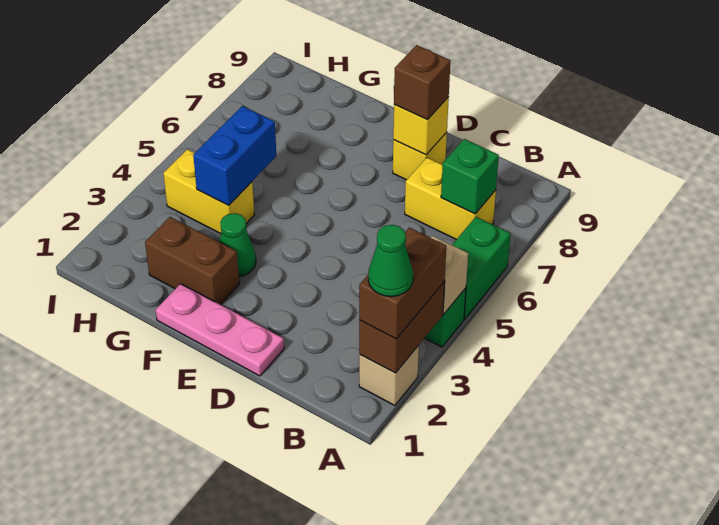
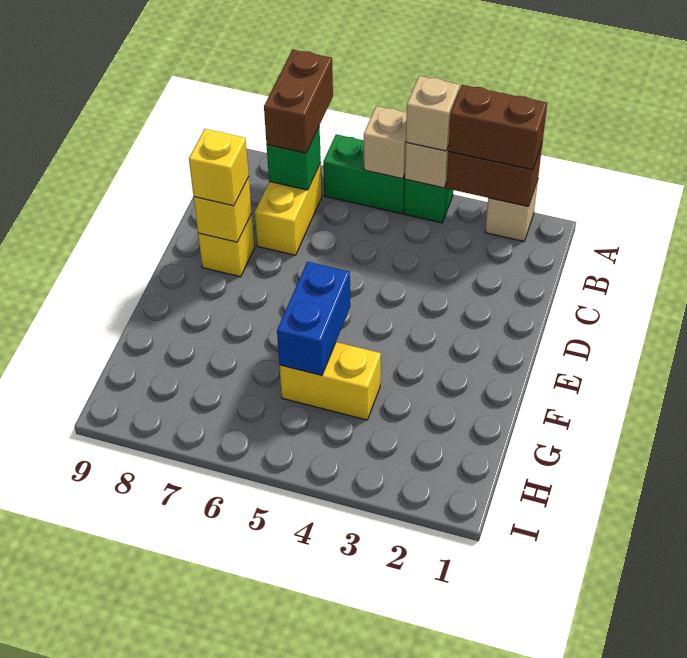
green cone A2 level 4 -> none
none -> tan brick A4 level 3
none -> tan brick A5 level 2
pink plate D1:F1 level 1 -> none
brown brick D8 level 3 -> yellow brick D8 level 3
brown brick F2:G2 level 1 -> brown brick A7:B7 level 3
green cone F3 level 1 -> none
yellow brick G4:H4 level 1 -> yellow brick G4:G5 level 1
blue brick G4:G5 level 2 -> blue brick F5:G5 level 2

